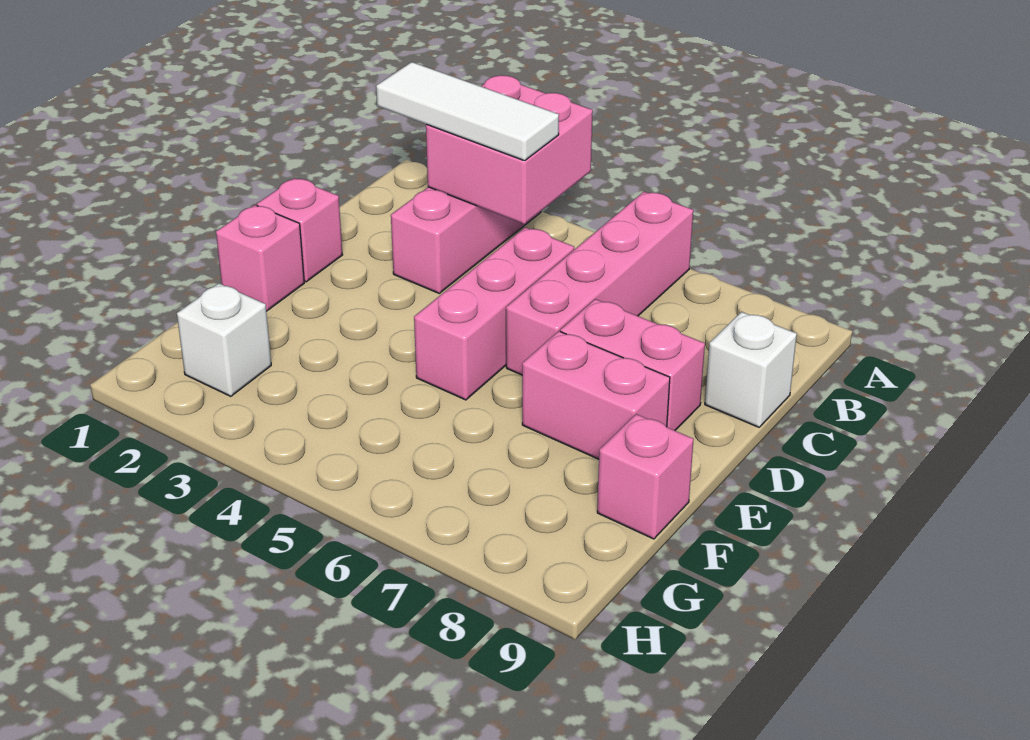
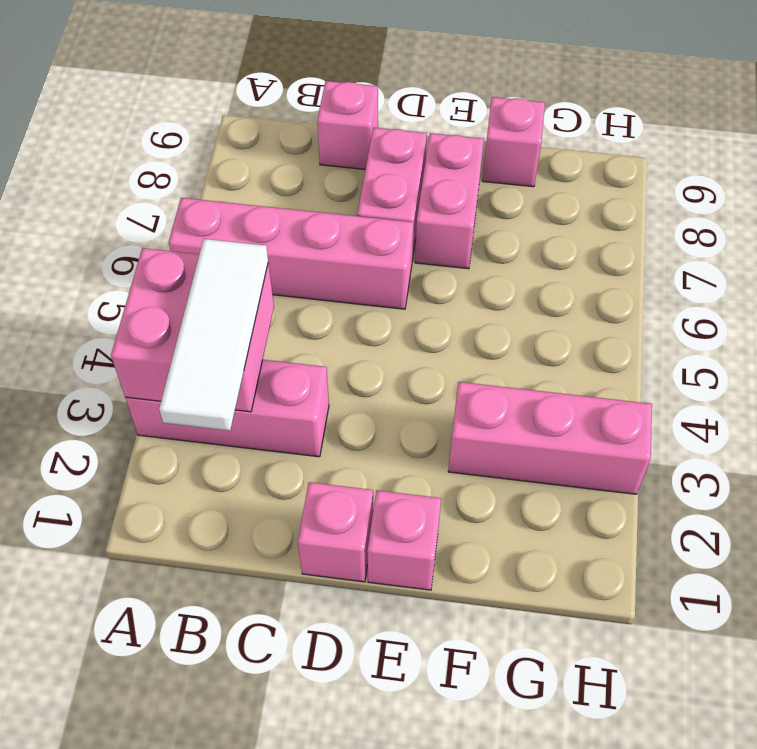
pink brick C5:E5 level 1 -> pink brick F3:H3 level 1
white brick C9 level 1 -> pink brick C9 level 1
white brick G2 level 1 -> none

